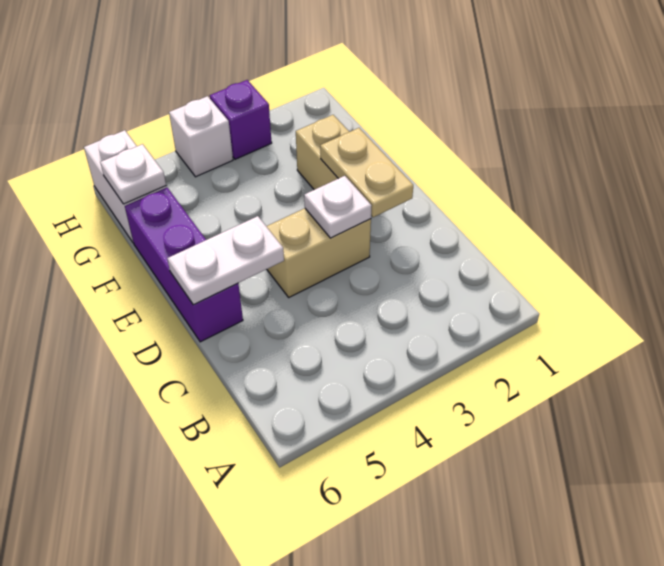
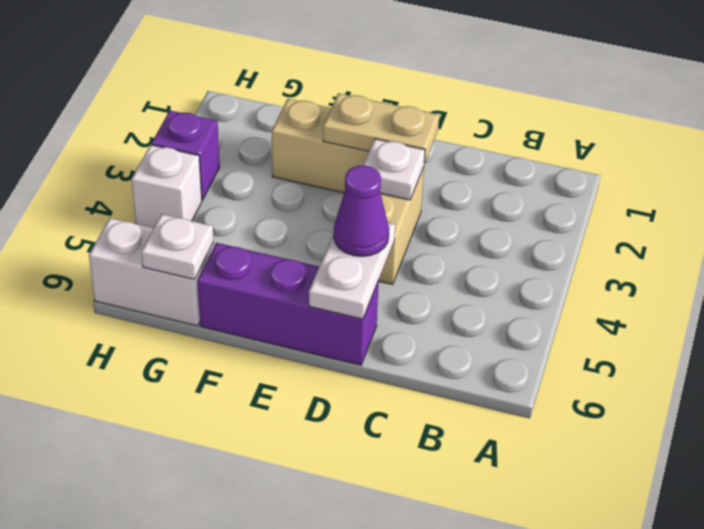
none -> purple cone D5 level 3

